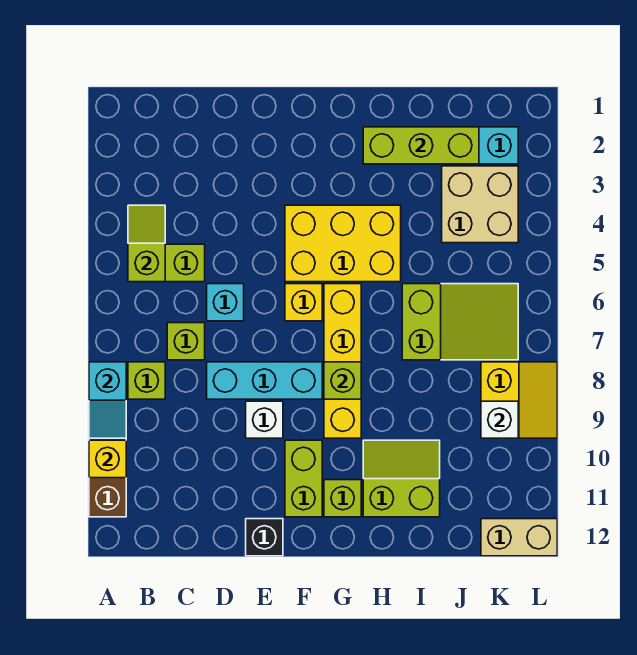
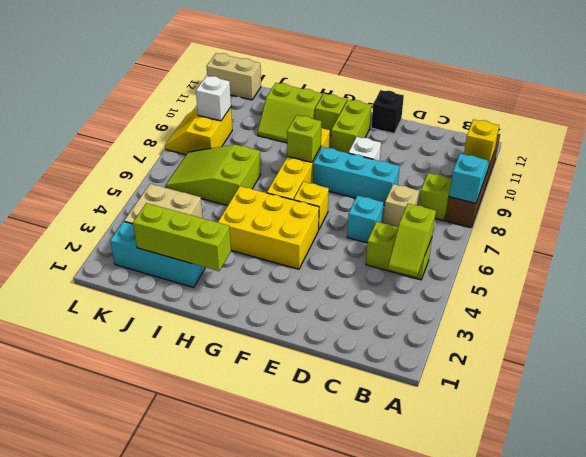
lime brick C7 level 1 -> tan brick C7 level 1

